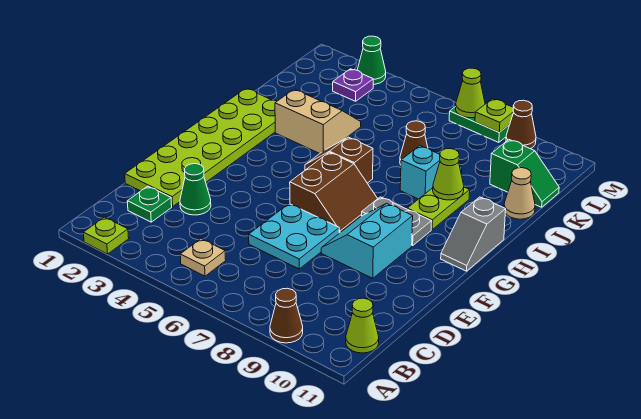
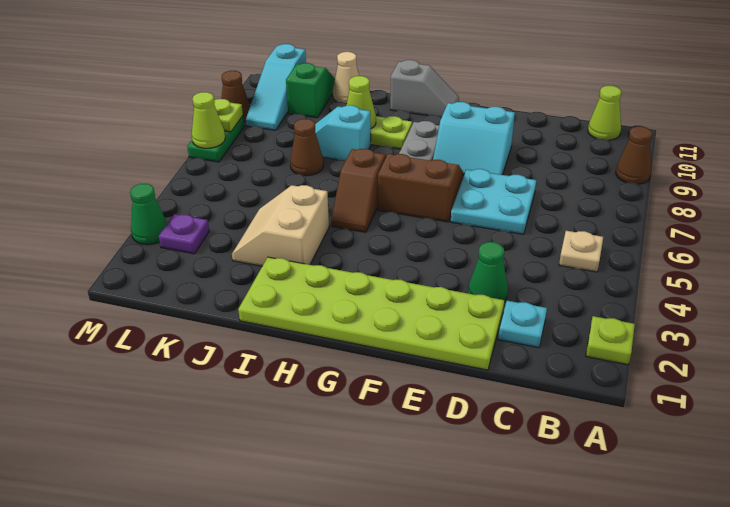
green plate C2 level 1 -> cyan plate C2 level 1
none -> cyan slope L9:L11 level 1 top 11

